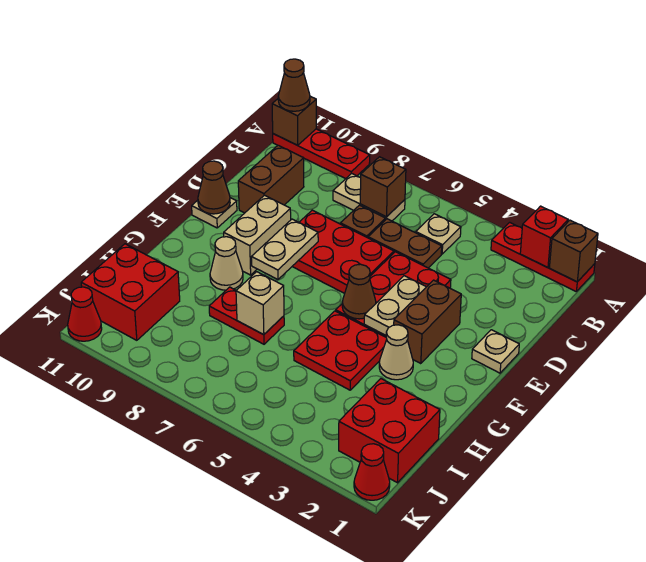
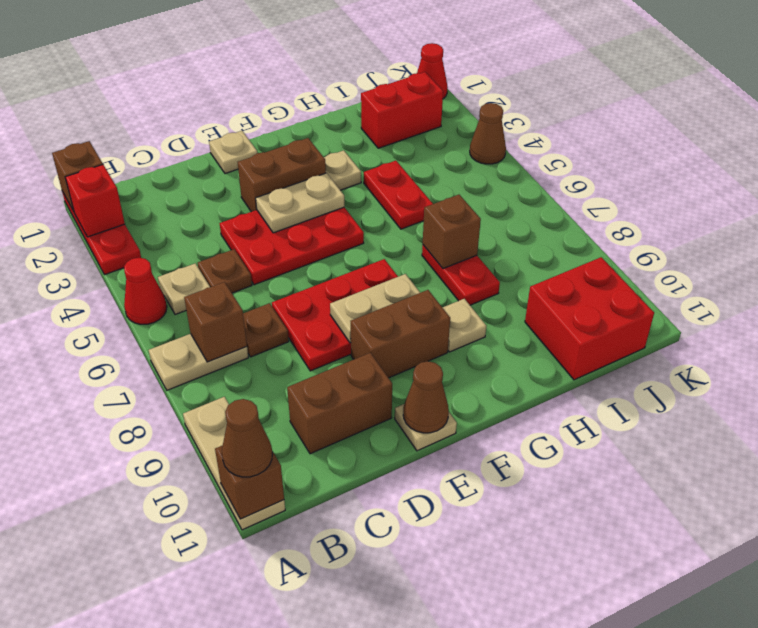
red plate A9:A11 level 1 -> tan plate A9:A11 level 1
tan plate B7:B8 level 1 -> tan plate A7:B7 level 1
brown plate C5:C6 level 1 -> brown plate C5 level 1
red plate D6:E8 level 1 -> red plate D7:F8 level 1
tan brick E9:F9 level 1 -> brown brick E9:F9 level 1
brown cone F5 level 2 -> brown cone K4 level 1
tan cone G3 level 1 -> tan plate G3 level 1
red plate G4:H5 level 1 -> red plate H4:H5 level 1
tan cone G9 level 1 -> tan plate G9 level 1
tan brick H7 level 2 -> brown brick H7 level 2
red brick I1:J2 level 1 -> red brick I2:J2 level 1
red cone K11 level 1 -> red cone A5 level 1

